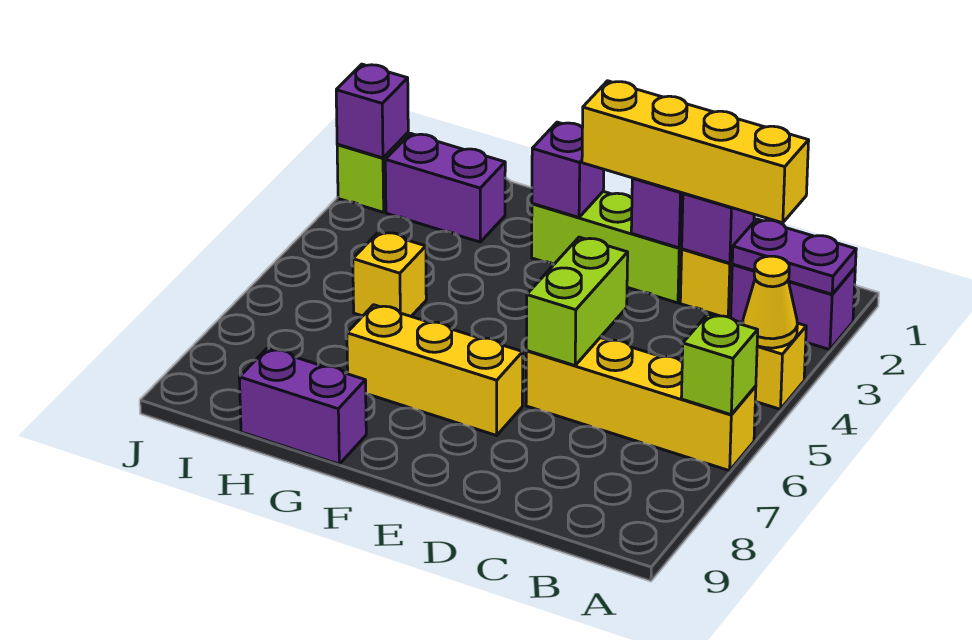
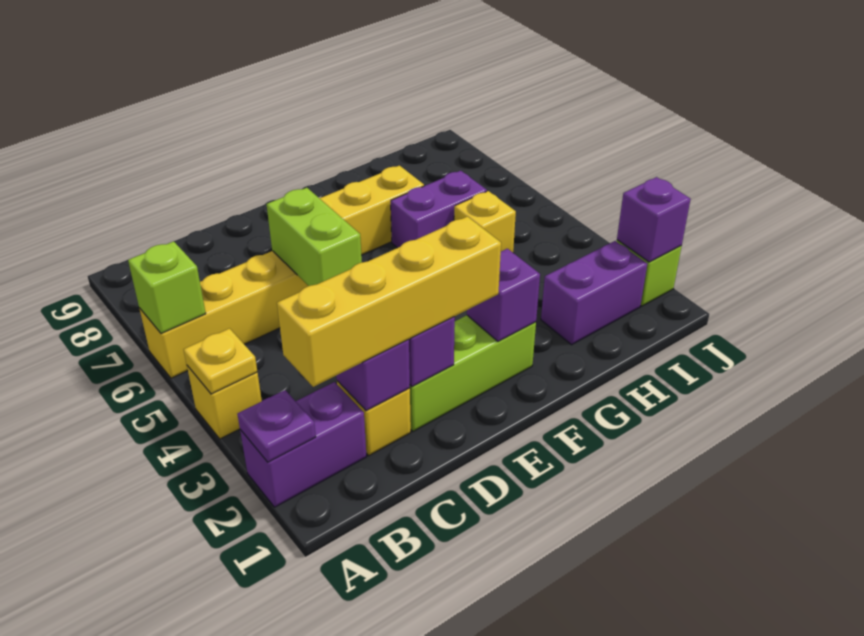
purple plate A2:B2 level 2 -> purple plate A2 level 2
yellow cone A4 level 2 -> yellow plate A4 level 2
purple brick G9:H9 level 1 -> purple brick G6:H6 level 1

